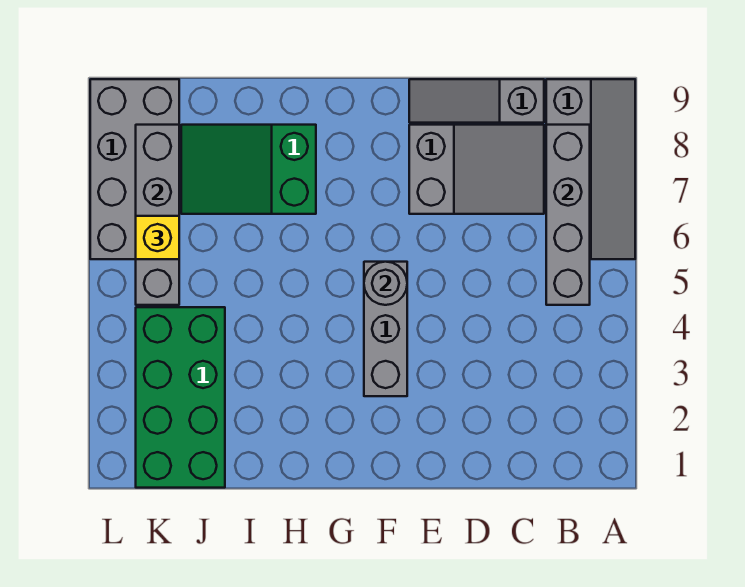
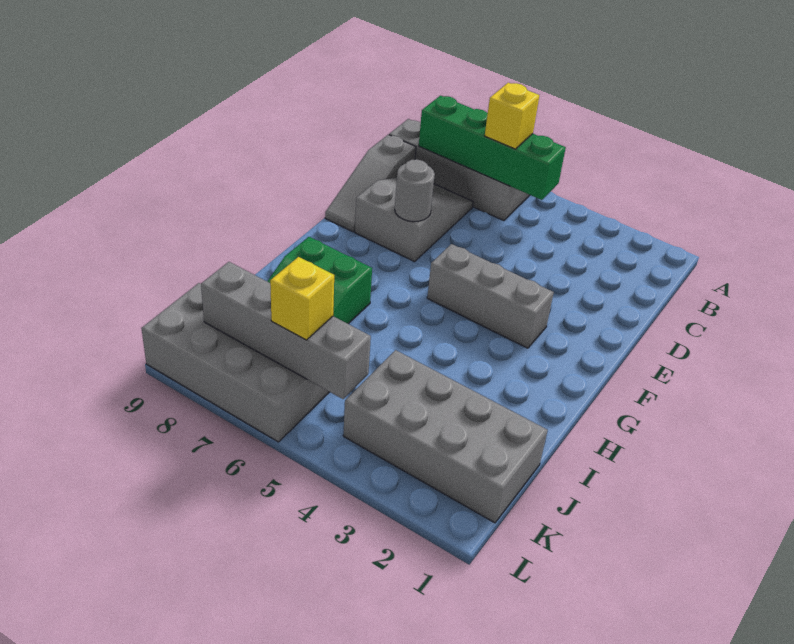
grey brick B5:B8 level 2 -> green brick B5:B8 level 2
none -> yellow brick B6 level 3
grey round brick F5 level 2 -> grey round brick E7 level 2
green brick J1:K4 level 1 -> grey brick J1:K4 level 1

